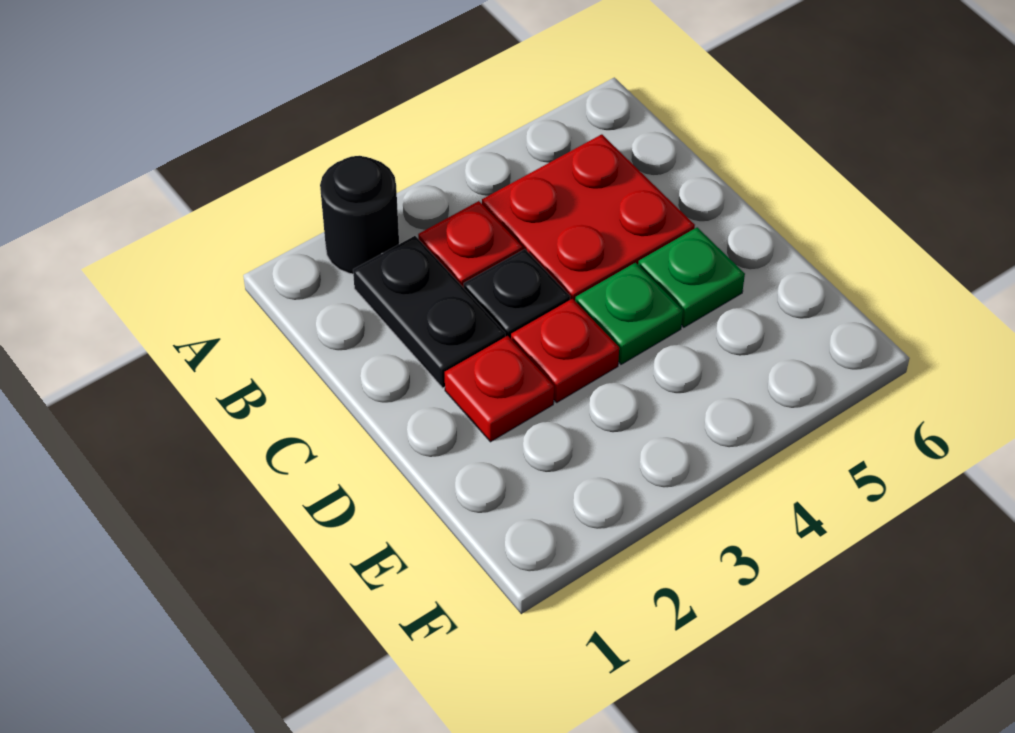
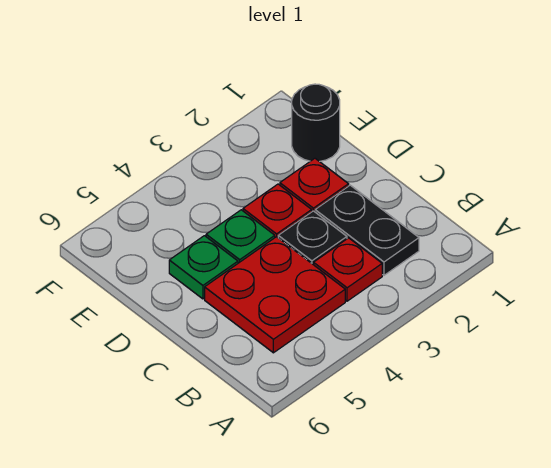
black round brick A2 level 1 -> black round brick E1 level 1

